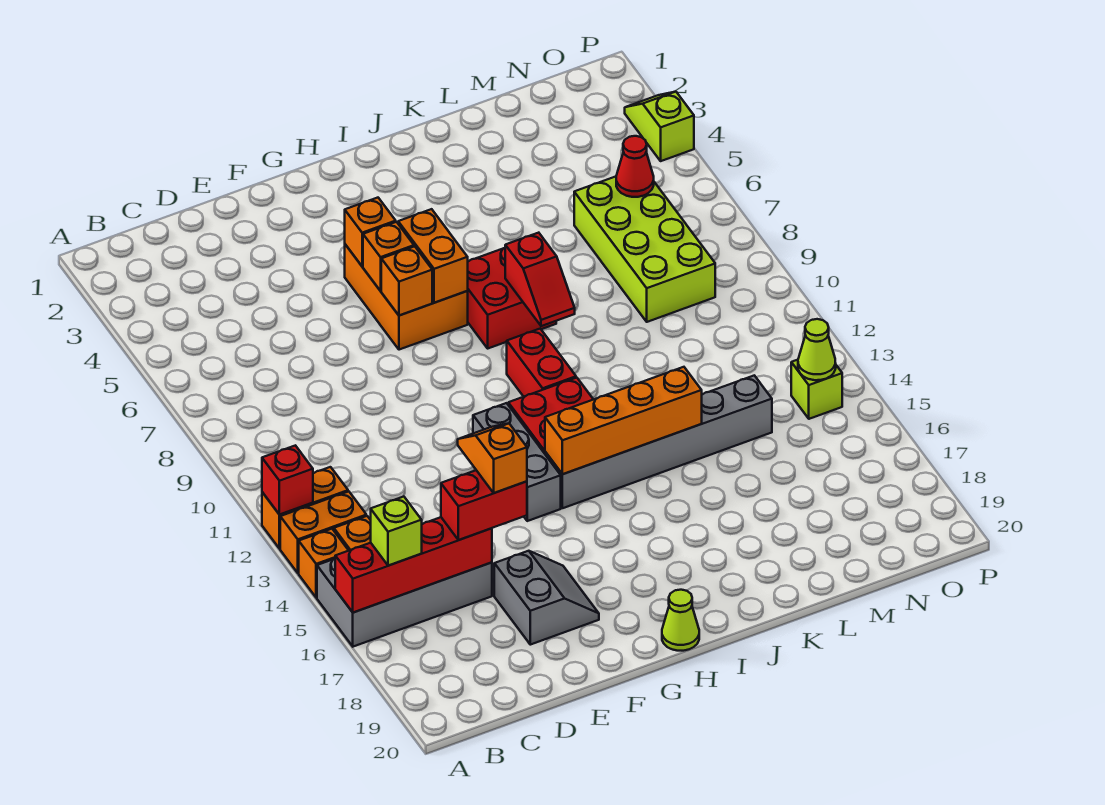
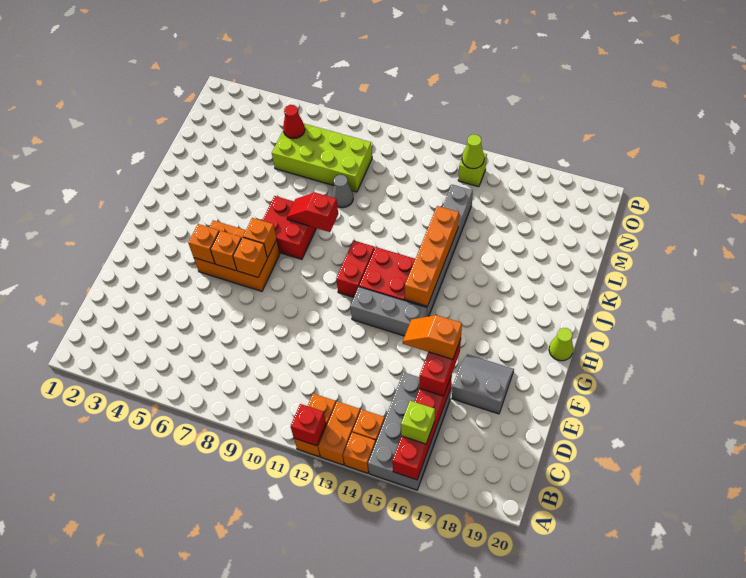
orange brick H6:H7 level 2 -> orange brick H7 level 2
red brick I10:I11 level 1 -> red brick H11:I11 level 1
red slope J8:J9 level 2 top 8 -> red slope J8:J9 level 2 top 9
none -> grey cone L9 level 1
lime slope P3:P4 level 1 top 4 -> none

